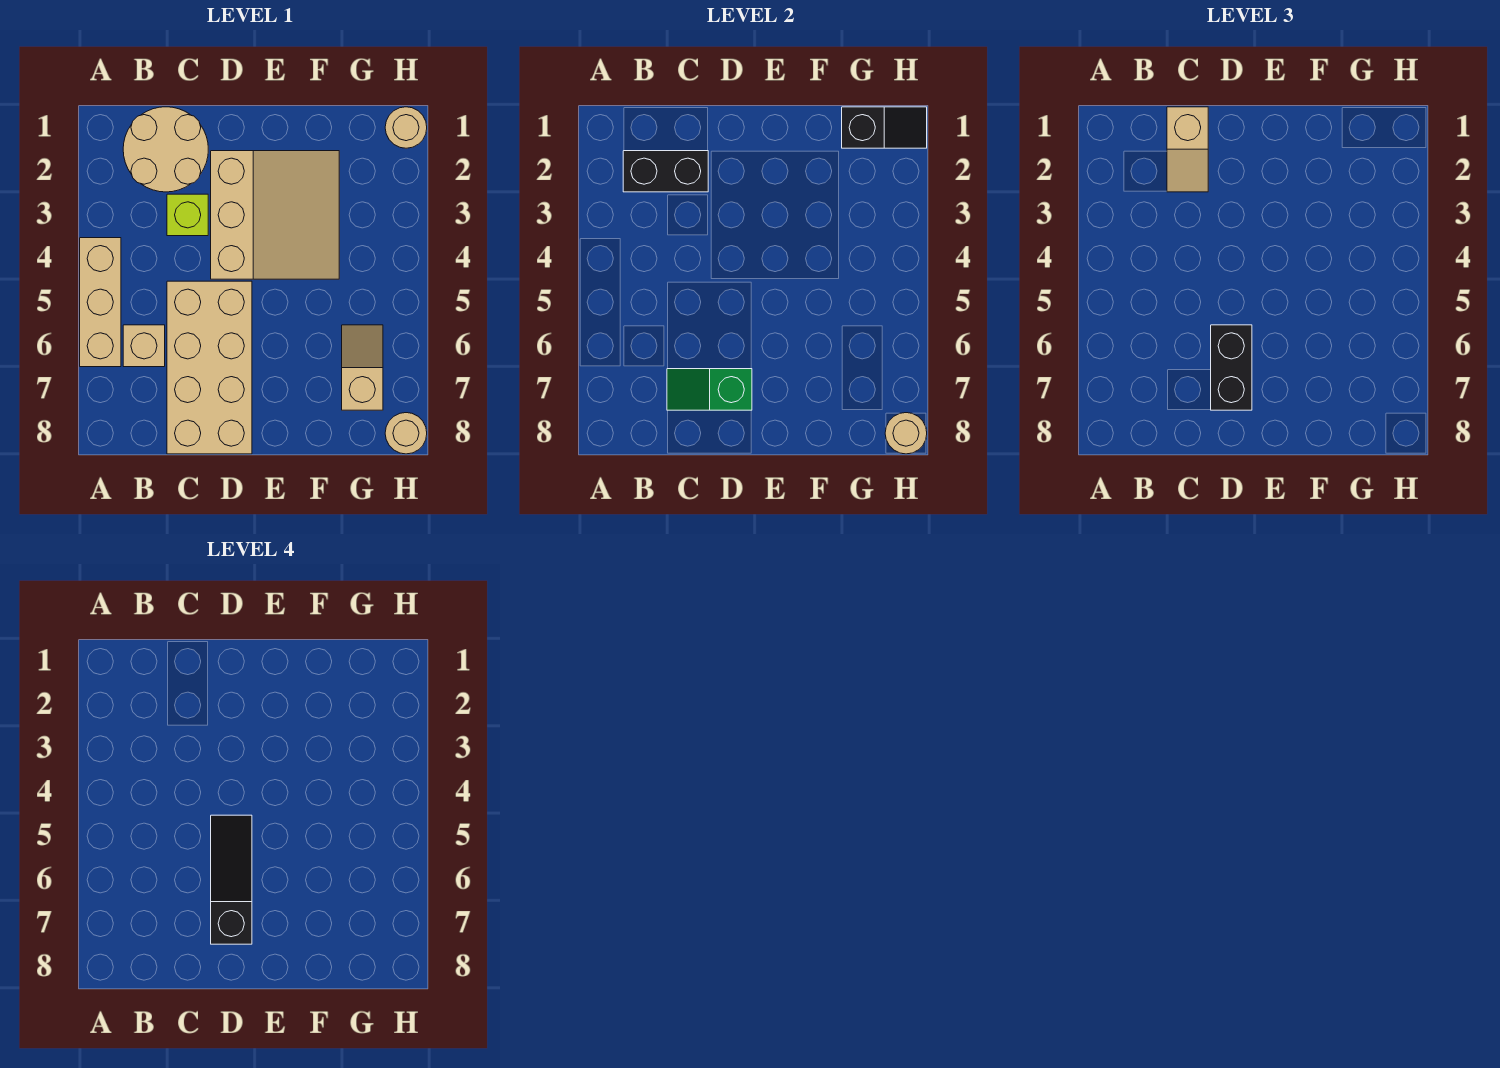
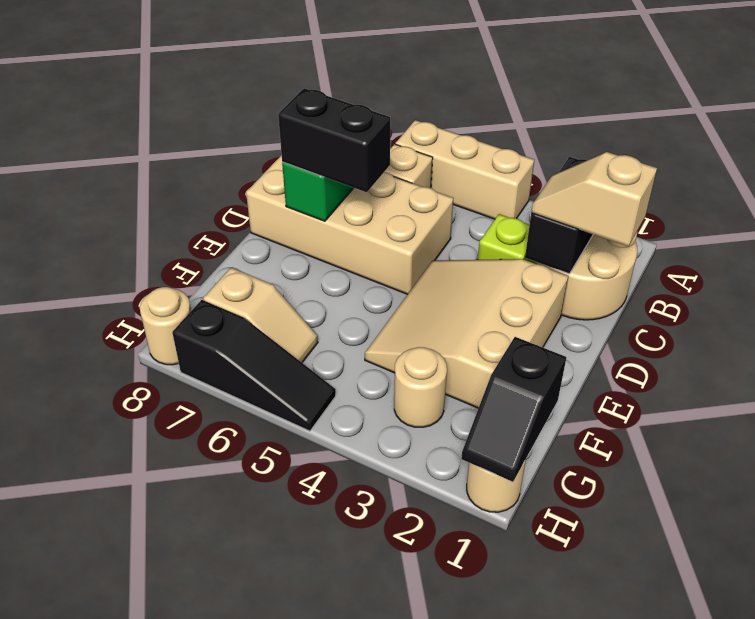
tan slope D2:F4 level 1 top D -> tan slope D2:F4 level 1 top 2
black slope D5:D7 level 4 top 7 -> black slope H5:H7 level 1 top 7
tan round brick H8 level 2 -> tan round brick G3 level 1

